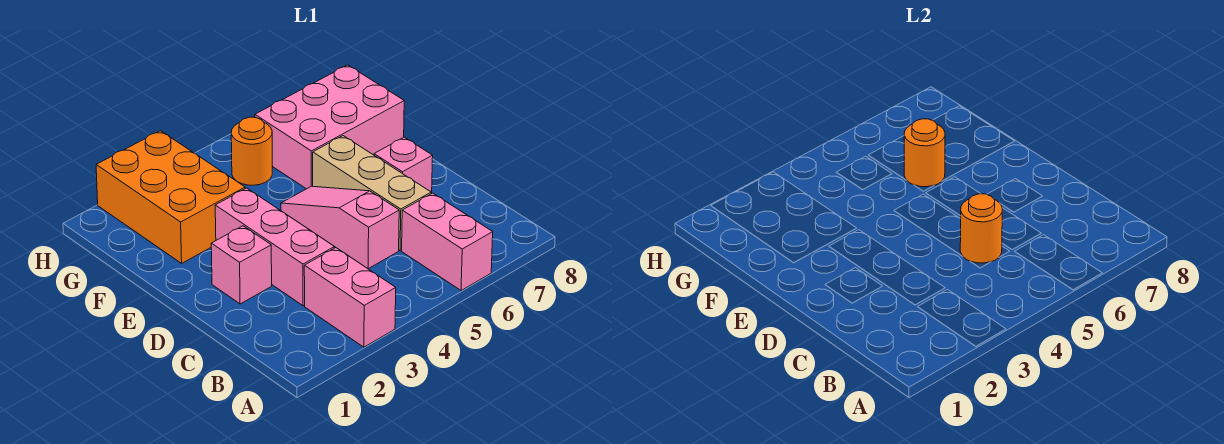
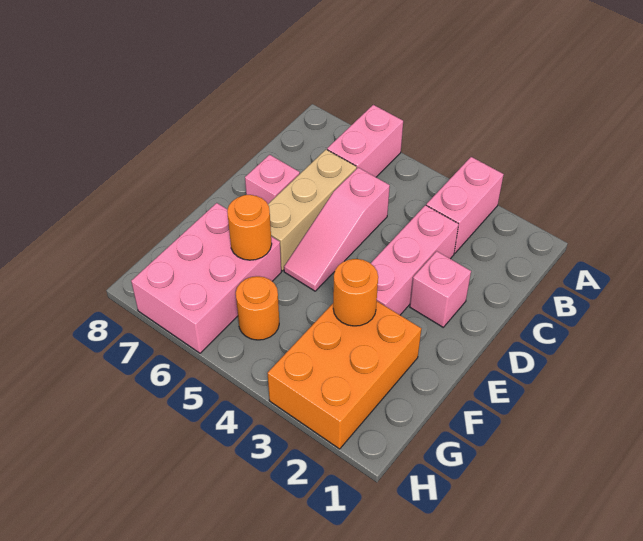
orange round brick C5 level 2 -> orange round brick F3 level 2
pink brick F6:G8 level 1 -> pink brick F6:H7 level 1

